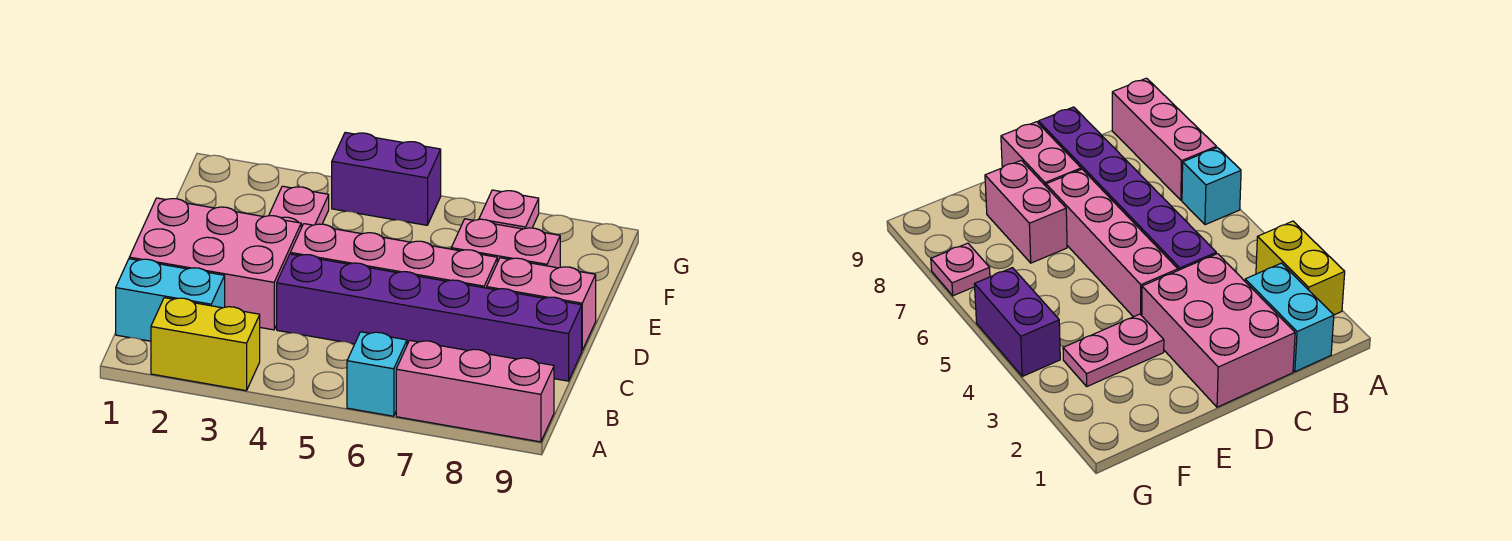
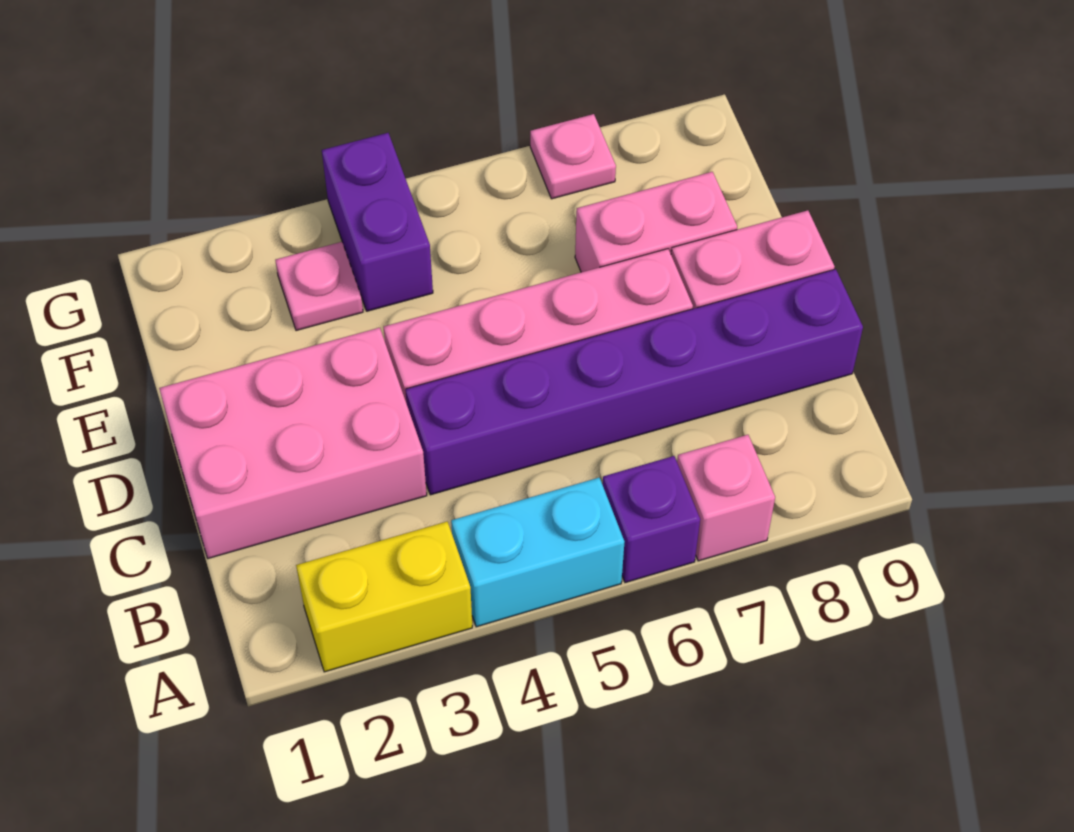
cyan brick A6 level 1 -> purple brick A6 level 1
pink brick A7:A9 level 1 -> pink brick A7 level 1
cyan brick B1:B2 level 1 -> cyan brick A4:A5 level 1
pink plate E3:F3 level 1 -> pink plate F3 level 1
purple brick G4:G5 level 1 -> purple brick F4:G4 level 1

